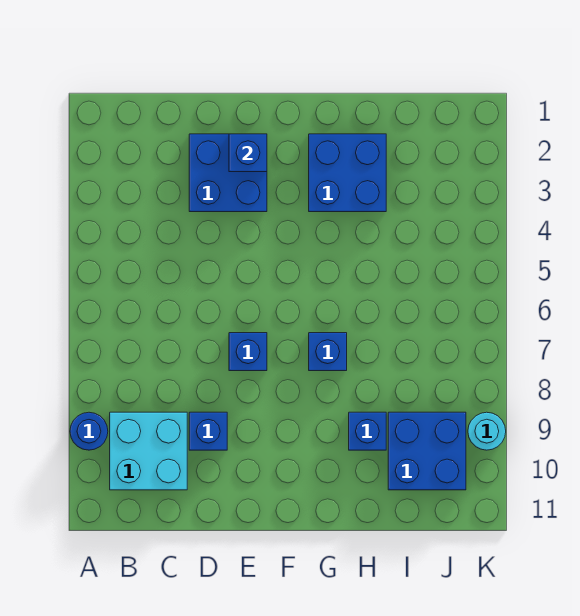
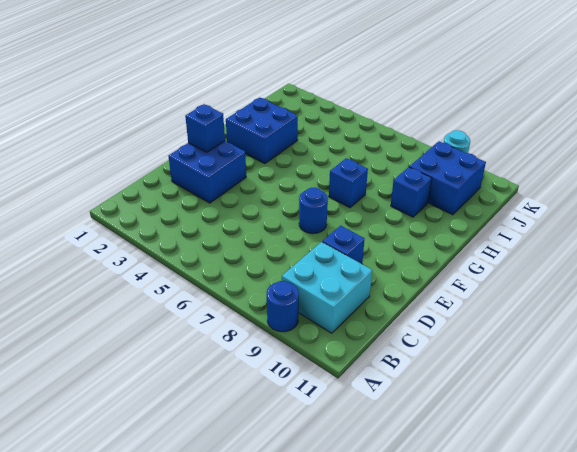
blue brick E7 level 1 -> blue round brick E7 level 1

